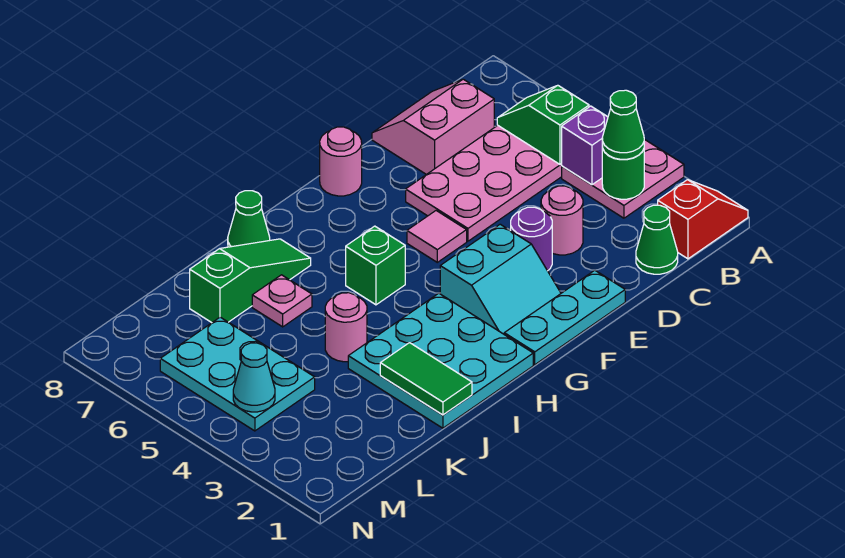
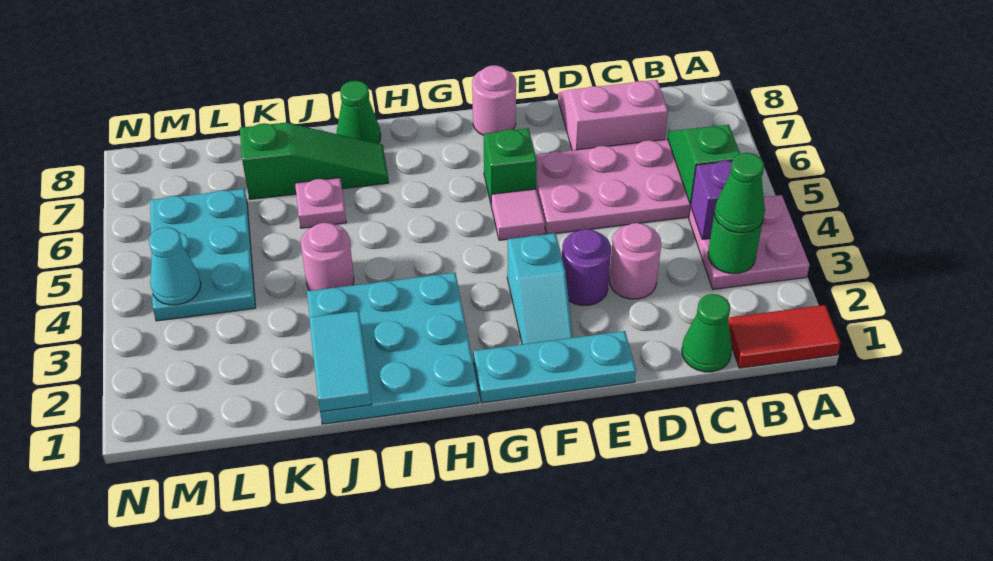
red slope A1:B1 level 1 top B -> red tile A1:B1 level 1
cyan slope F2:G3 level 1 top 3 -> cyan slope F2:F3 level 1 top 3
green brick H5 level 1 -> green brick F6 level 1
green tile J1:J2 level 2 -> cyan tile J1:J2 level 2

